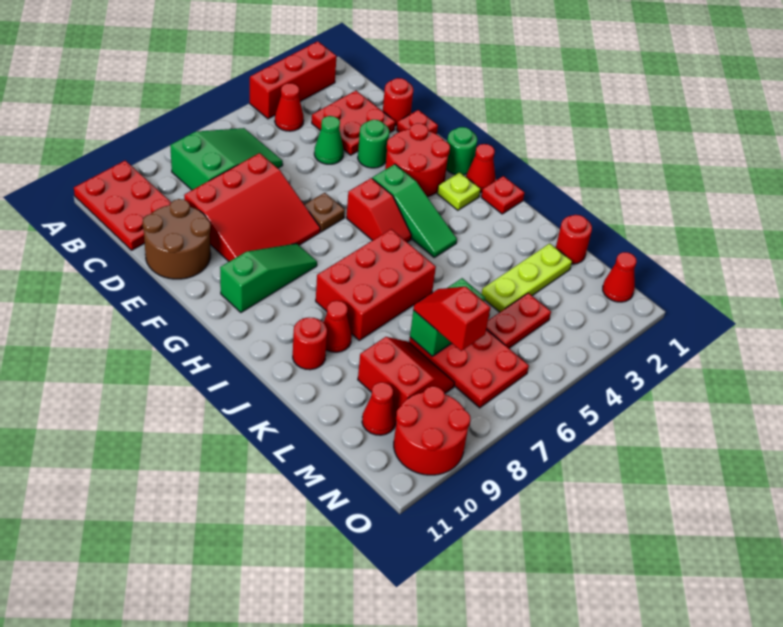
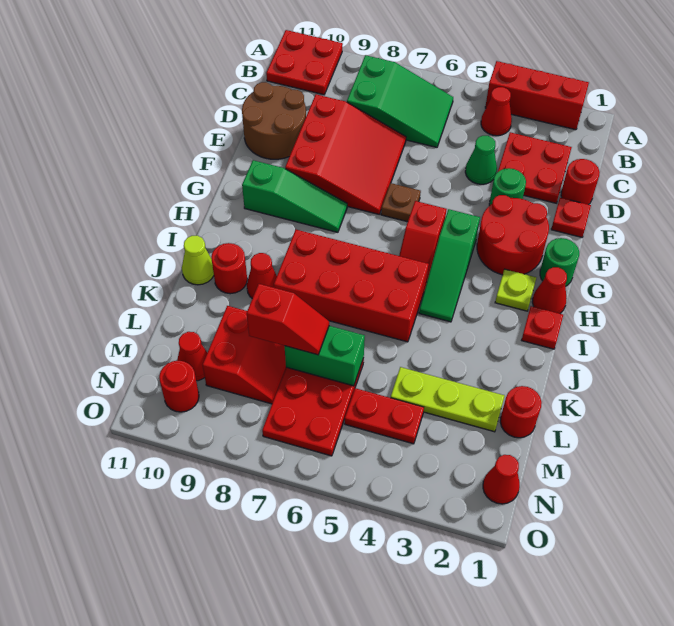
red plate A10:C11 level 1 -> red plate A10:B11 level 1
red slope D7:F9 level 1 top D -> red slope D7:F9 level 1 top 9
red brick I6:J8 level 1 -> red brick I5:J8 level 1
none -> lime cone J11 level 1
red slope L7:M7 level 3 top M -> red slope L7:L8 level 3 top 8
red round brick N9:O10 level 1 -> red round brick N10 level 1

